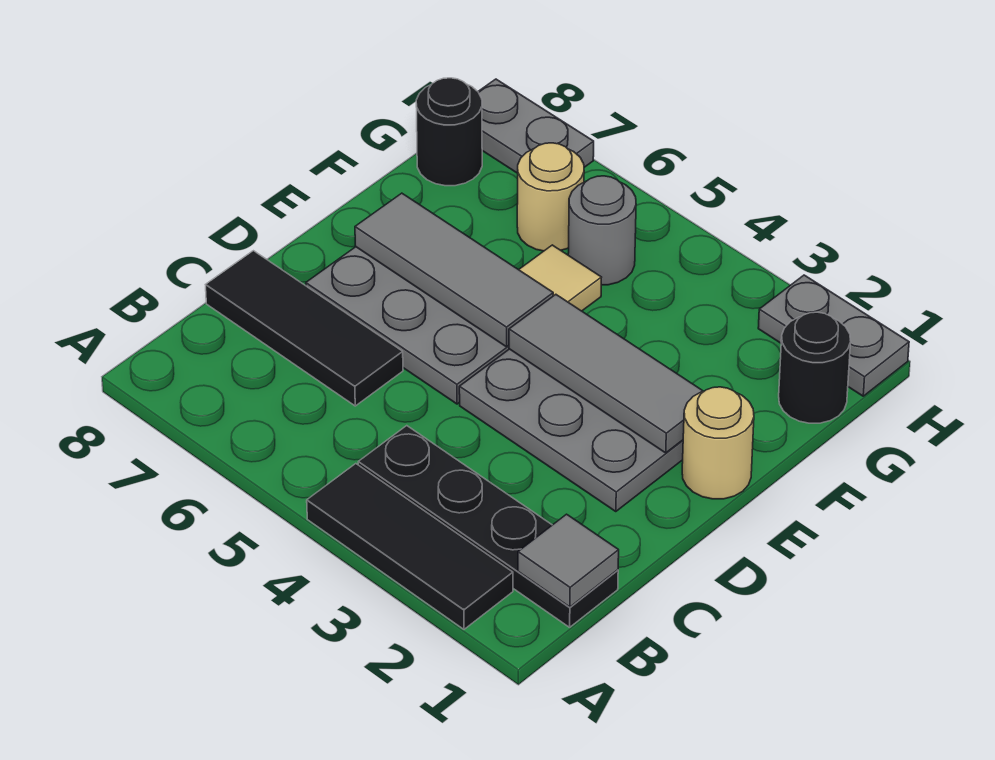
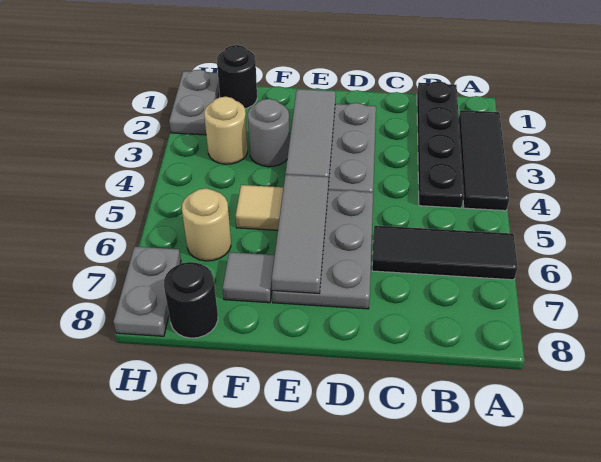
grey tile B1 level 2 -> grey tile F7 level 1
black tile C6:C8 level 1 -> black tile A6:C6 level 1
tan round brick E1 level 1 -> tan round brick G3 level 1
grey round brick G5 level 1 -> grey round brick F3 level 1

